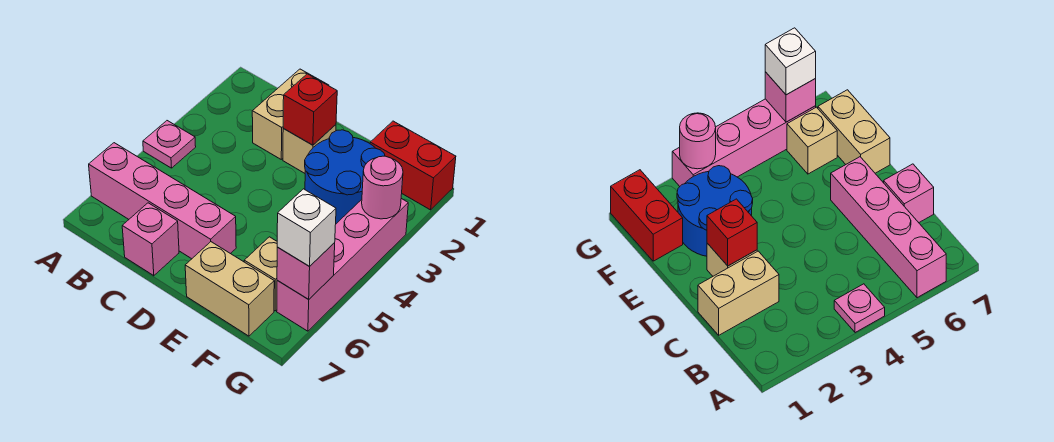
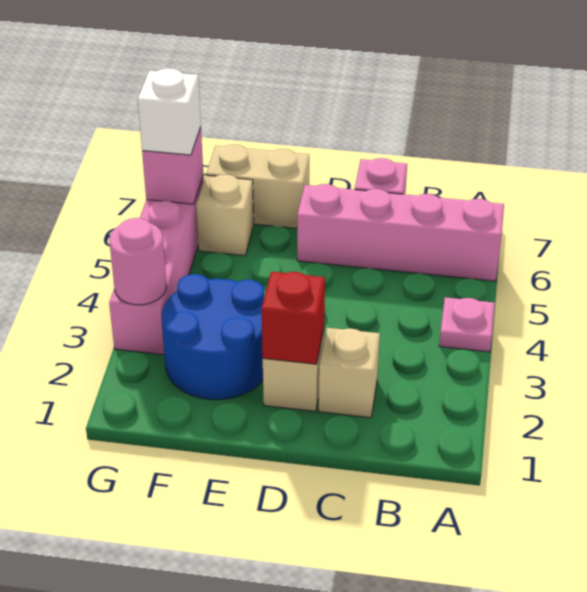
tan brick C1:C2 level 1 -> tan brick C2 level 1
red brick F1:G1 level 1 -> none

